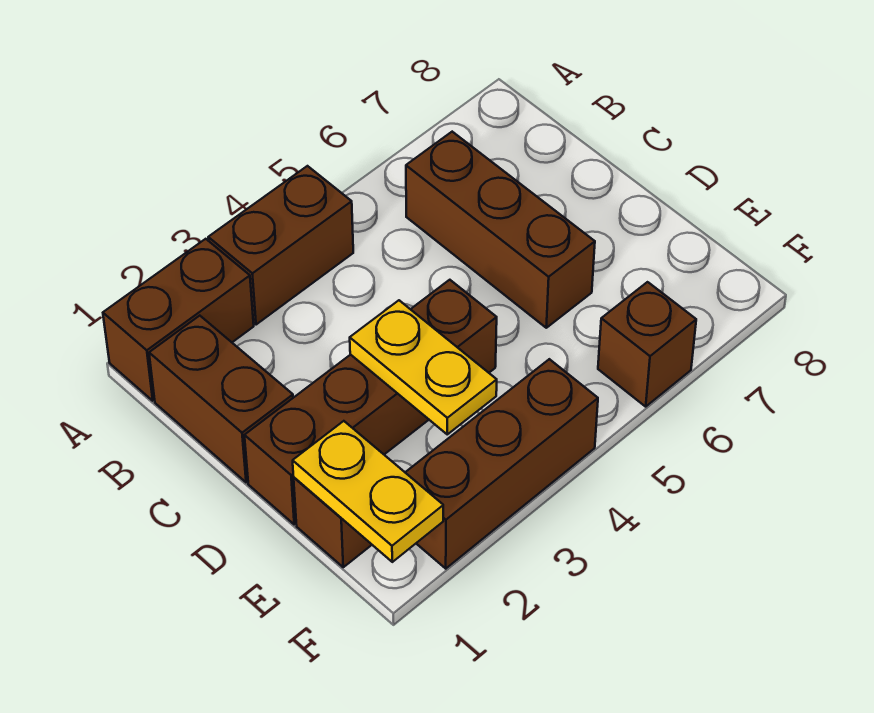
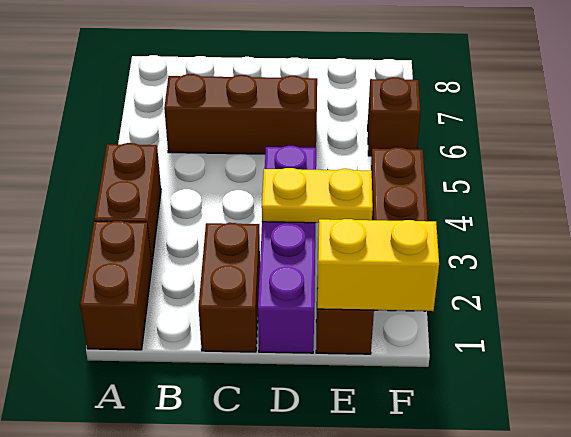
brown brick B1:C1 level 1 -> brown brick C1:C2 level 1
brown brick D1:D4 level 1 -> purple brick D1:D4 level 1
yellow plate E1:F1 level 2 -> yellow brick E1:F1 level 2

